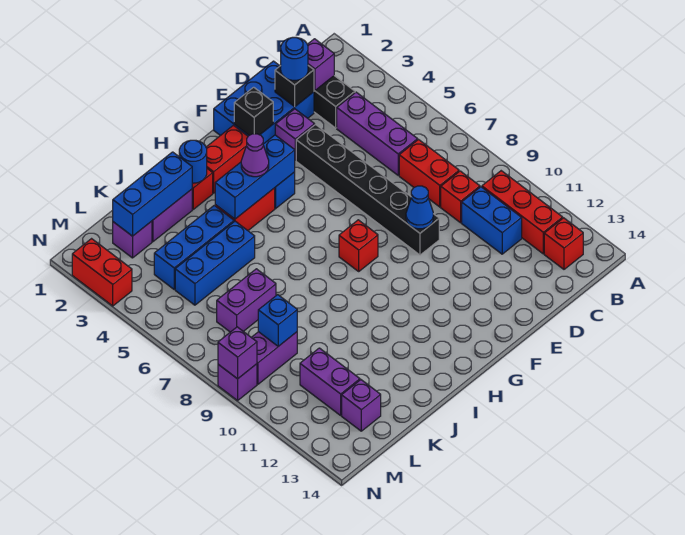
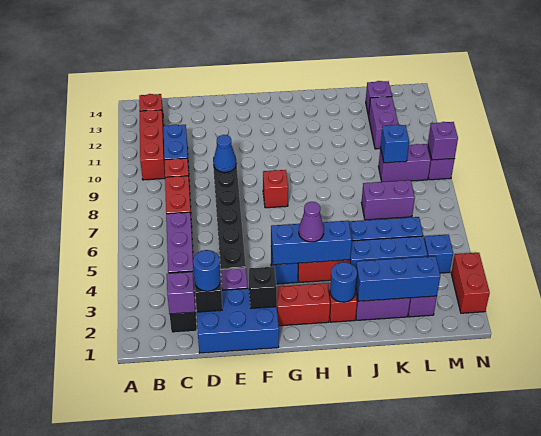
none -> blue brick M4 level 1

